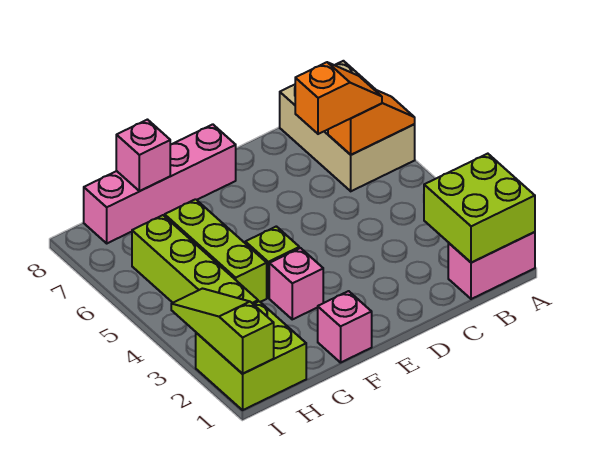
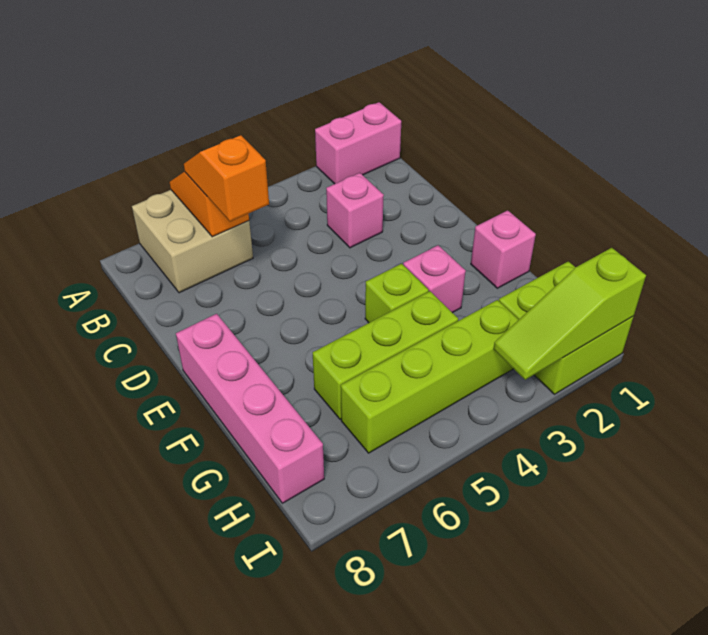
pink brick A1:B1 level 1 -> pink brick A1:A2 level 1
lime brick A1:B2 level 2 -> none
tan brick A6:B8 level 1 -> tan brick A6:B7 level 1
pink brick G8 level 2 -> pink brick C3 level 1

